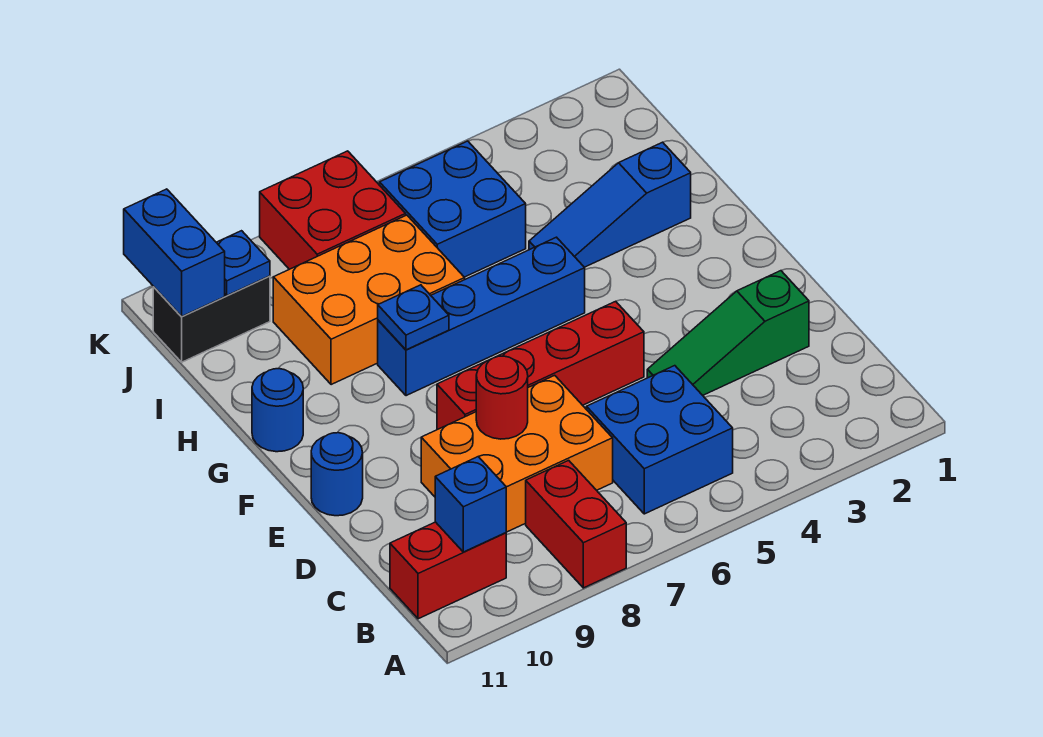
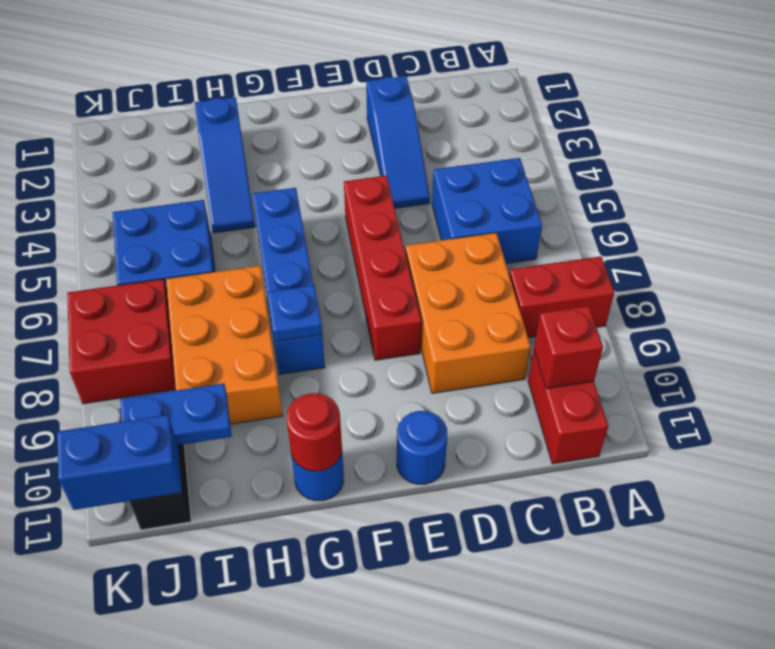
blue brick B10 level 2 -> red brick B10 level 2
green slope D2:D4 level 1 top 2 -> blue slope D2:D4 level 1 top 2
red round brick D8 level 2 -> red round brick G11 level 2
blue plate J10 level 2 -> blue plate I10:J10 level 2

